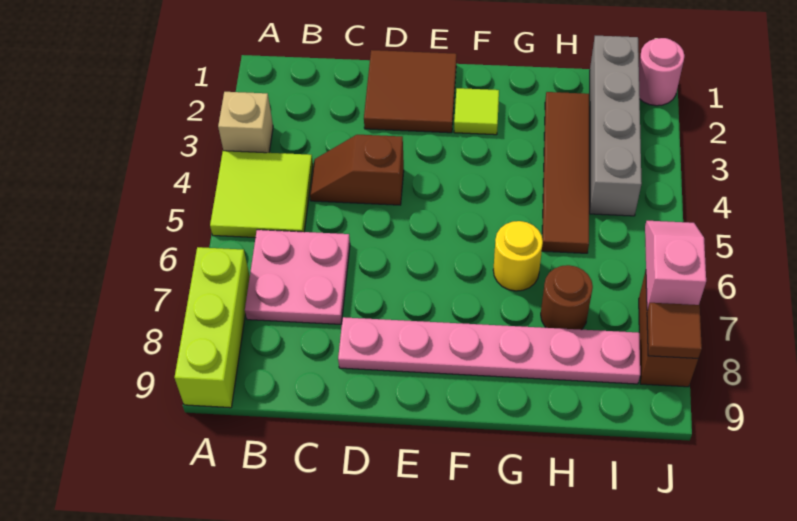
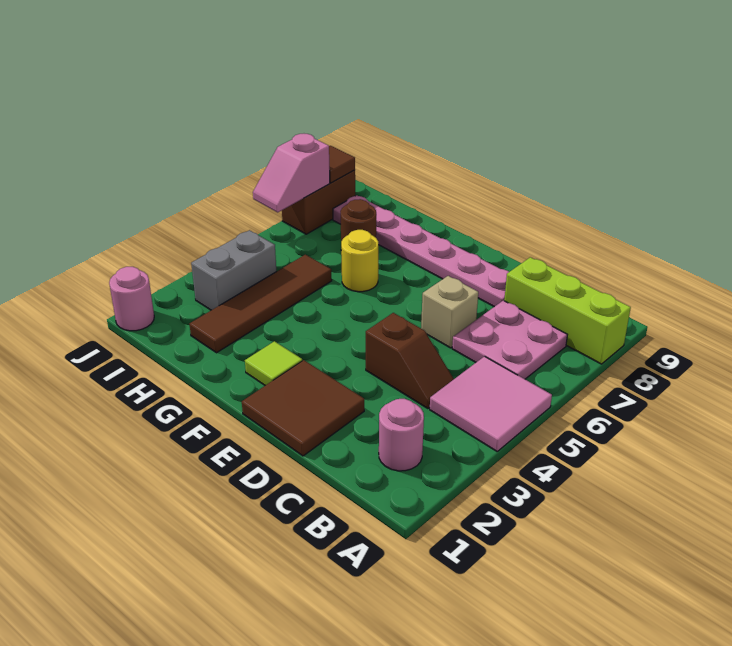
tan brick A3 level 1 -> tan brick D6 level 1
lime tile A4:B5 level 1 -> pink tile A4:B5 level 1
lime brick A7:A9 level 1 -> lime brick A8:C8 level 1
none -> pink round brick B2 level 1
grey brick I1:I4 level 1 -> grey brick I3:I4 level 1

